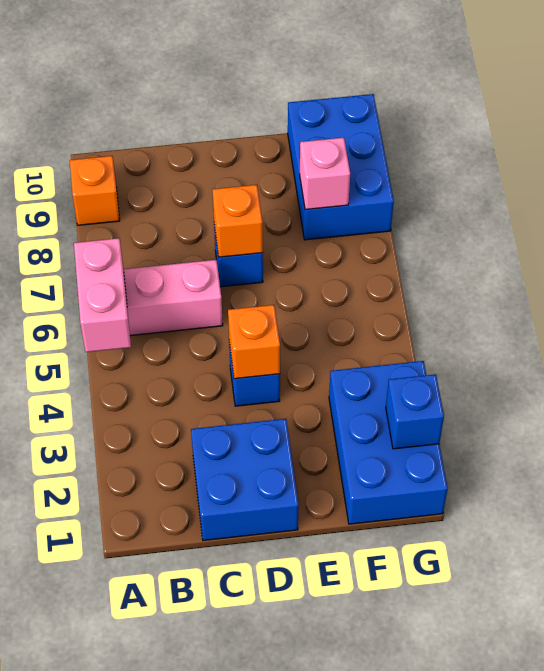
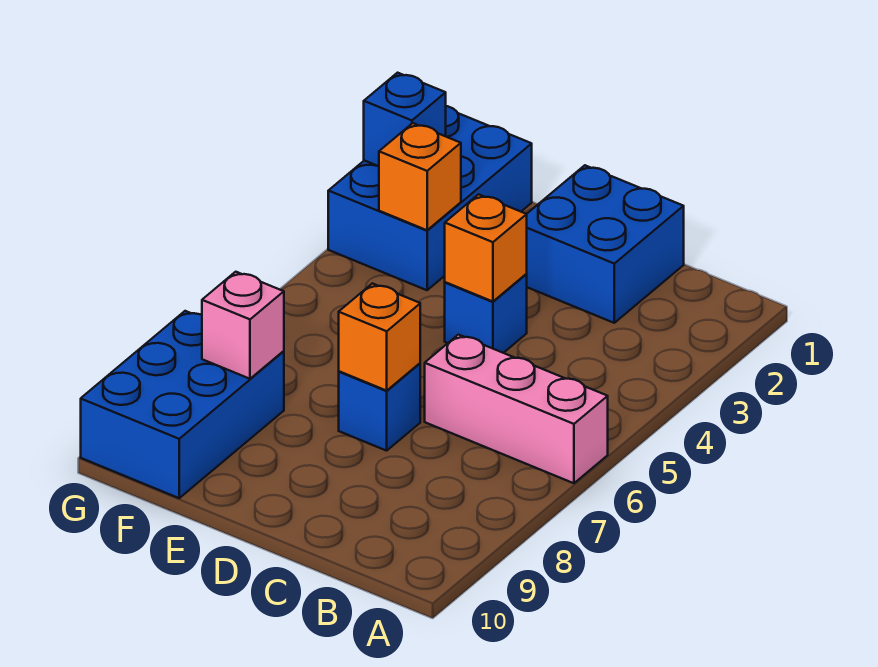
pink brick A5:A6 level 2 -> none
orange brick A9 level 1 -> orange brick F3 level 2

